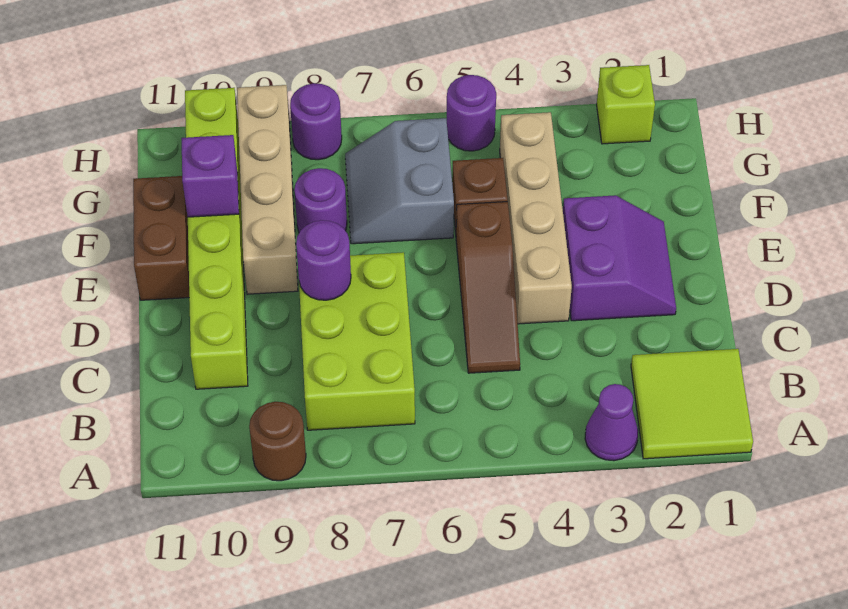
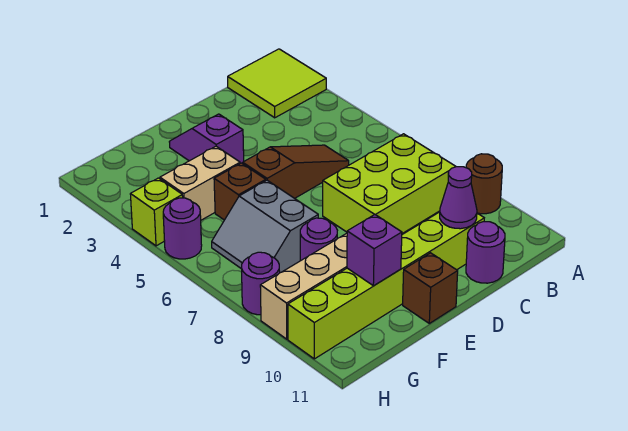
purple cone A3 level 1 -> purple cone C10 level 2
purple slope D2:E3 level 1 top 3 -> purple slope E2:E3 level 1 top 3
tan brick D4:G4 level 1 -> tan brick F4:G4 level 1
purple round brick D8 level 2 -> purple round brick C11 level 1
brown brick E11:F11 level 1 -> brown brick E11 level 1
grey slope F6:G7 level 1 top 6 -> grey slope F6:G7 level 1 top F
lime brick H2 level 1 -> lime brick H4 level 1

